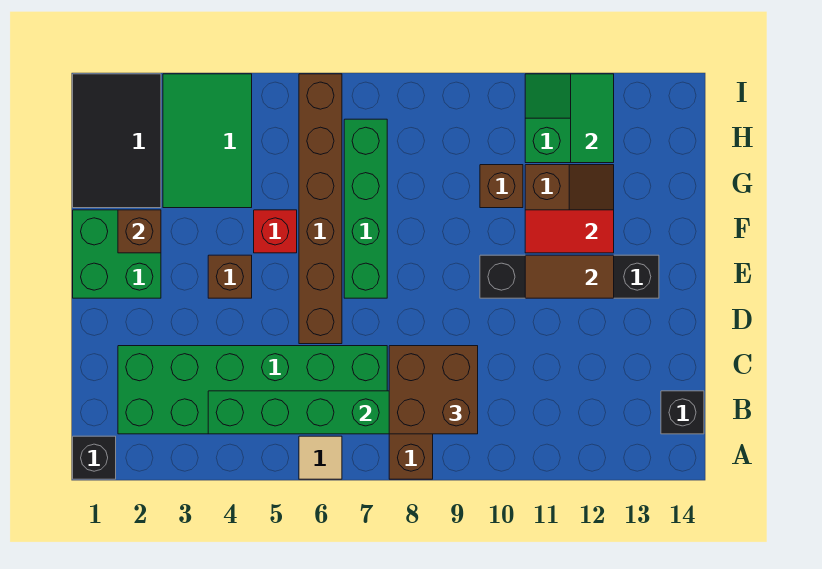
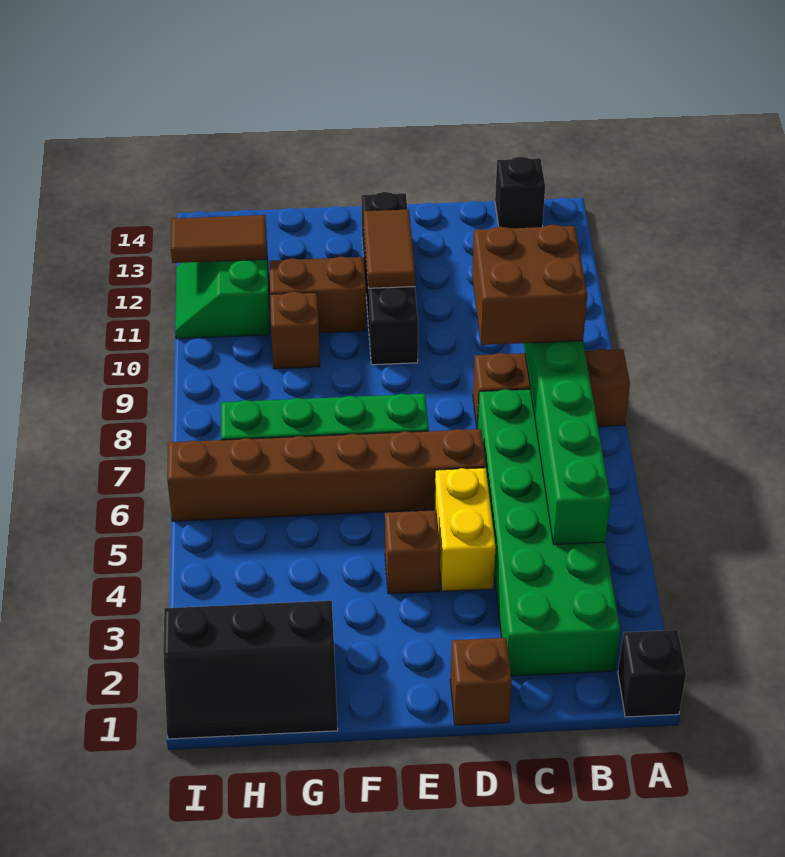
tan tile A6 level 1 -> none
none -> yellow brick D4:D5 level 1
green brick E1:F2 level 1 -> none
brown brick F2 level 2 -> brown brick D1 level 1
red brick F5 level 1 -> none
red tile F11:F12 level 2 -> none
black tile G1:I2 level 1 -> black slope G1:I2 level 1 top 2
green tile G3:I4 level 1 -> none
green tile H12:I12 level 2 -> brown tile H12:I12 level 2

